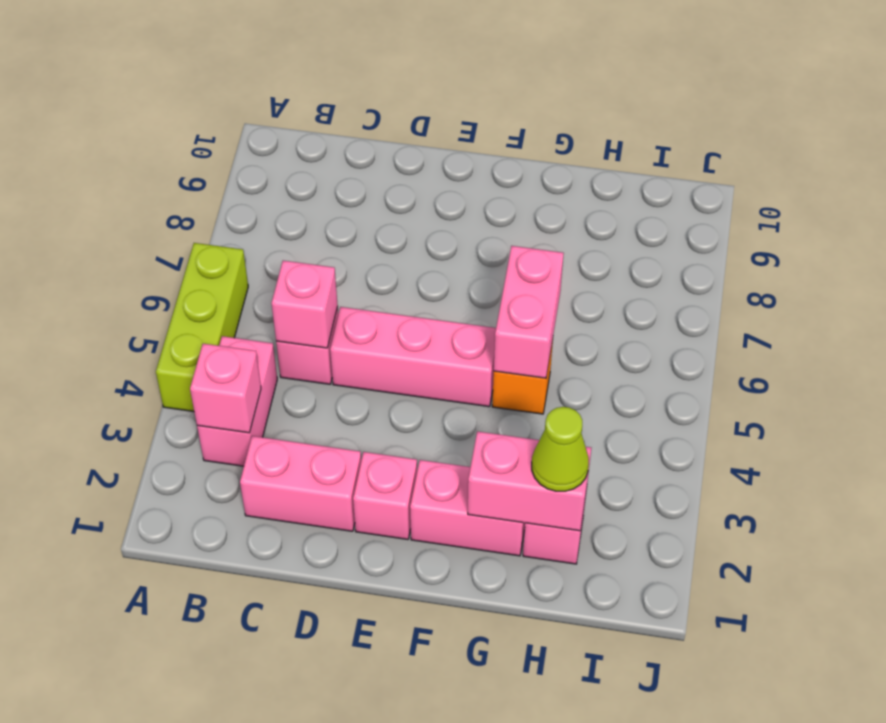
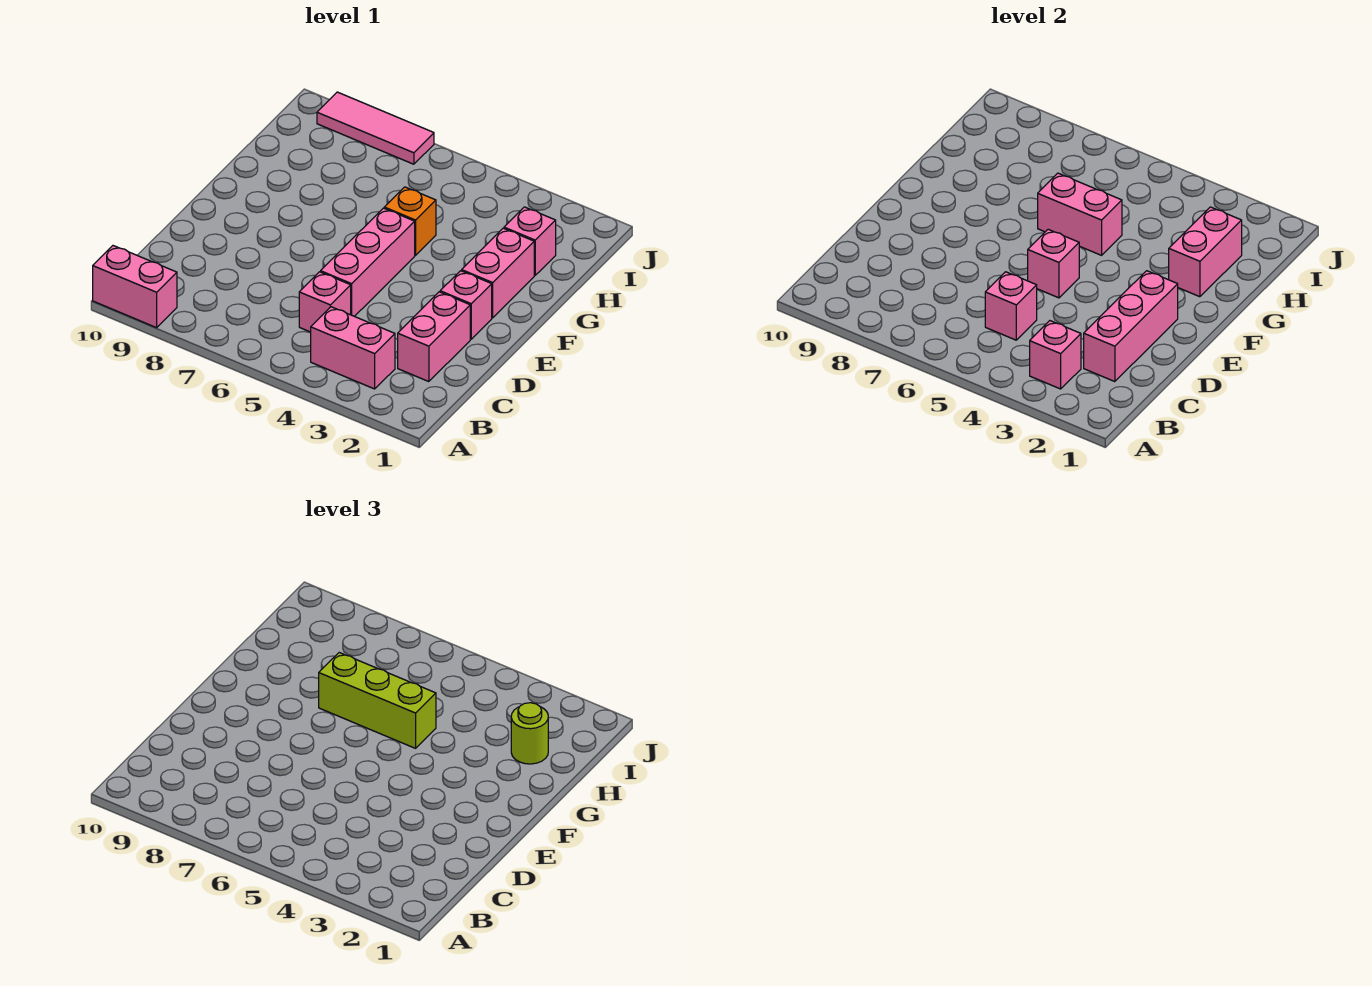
lime brick A4:A6 level 1 -> lime brick G5:G7 level 3
none -> pink brick A9:A10 level 1
none -> pink brick C2:E2 level 2
none -> pink brick E5 level 2
lime cone H2 level 3 -> lime round brick H2 level 3
none -> pink tile J7:J9 level 1

